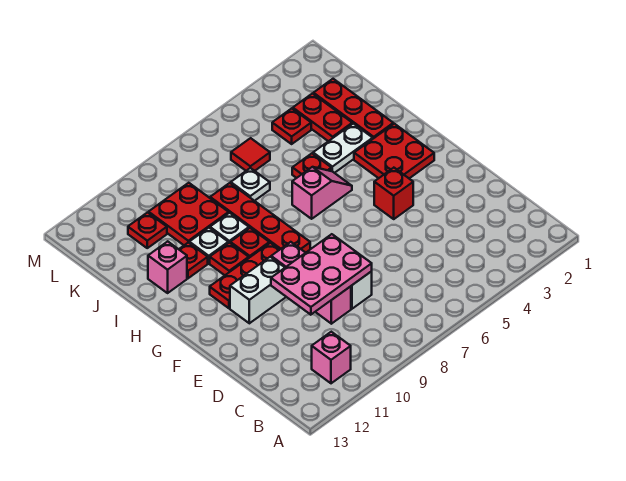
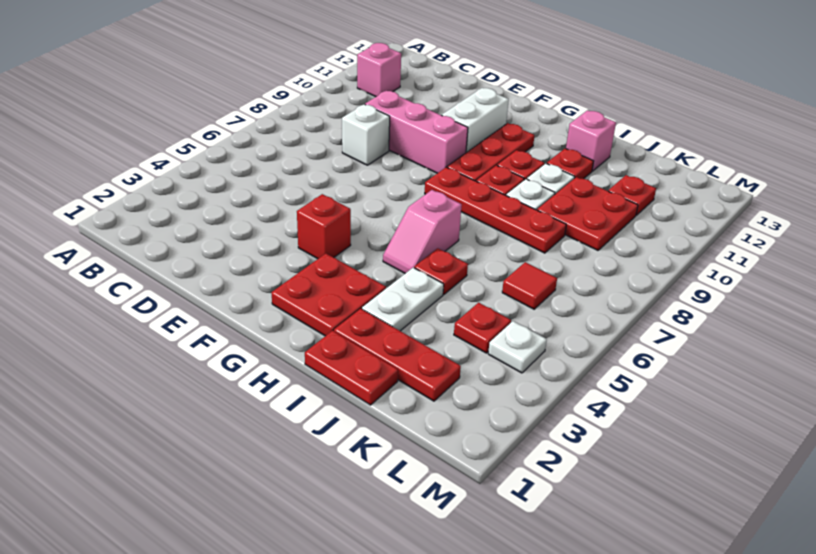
pink plate D8:E10 level 2 -> none
red plate J3:K3 level 1 -> red plate I1:J1 level 1
white plate J7 level 1 -> white plate L4 level 1

